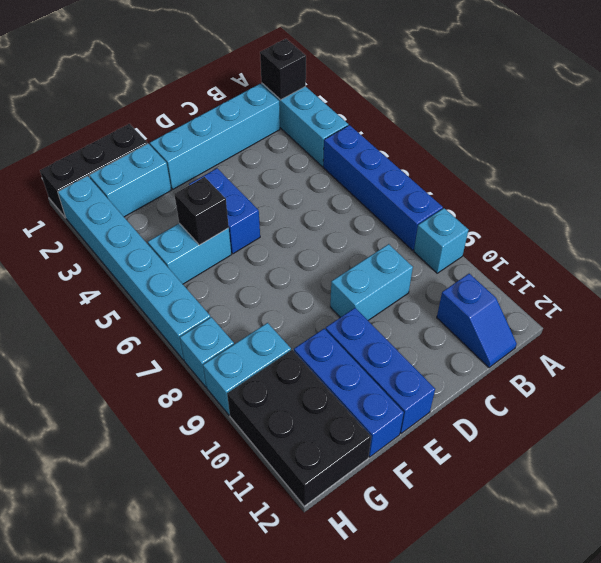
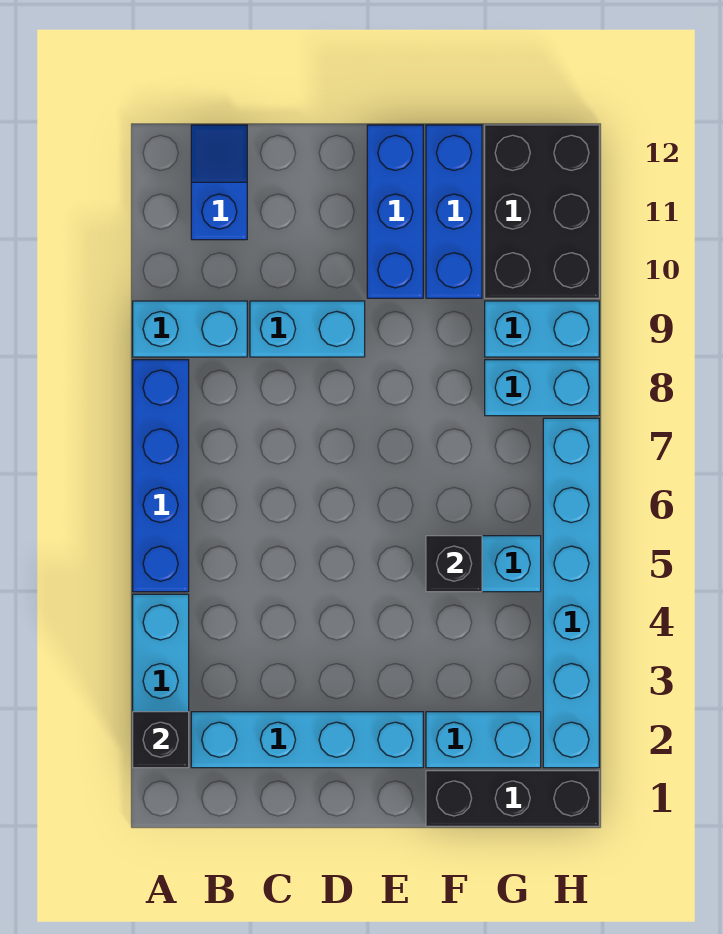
cyan brick A9 level 1 -> cyan brick A9:B9 level 1
blue brick E4:E5 level 1 -> none
cyan brick H8 level 1 -> cyan brick G8:H8 level 1

